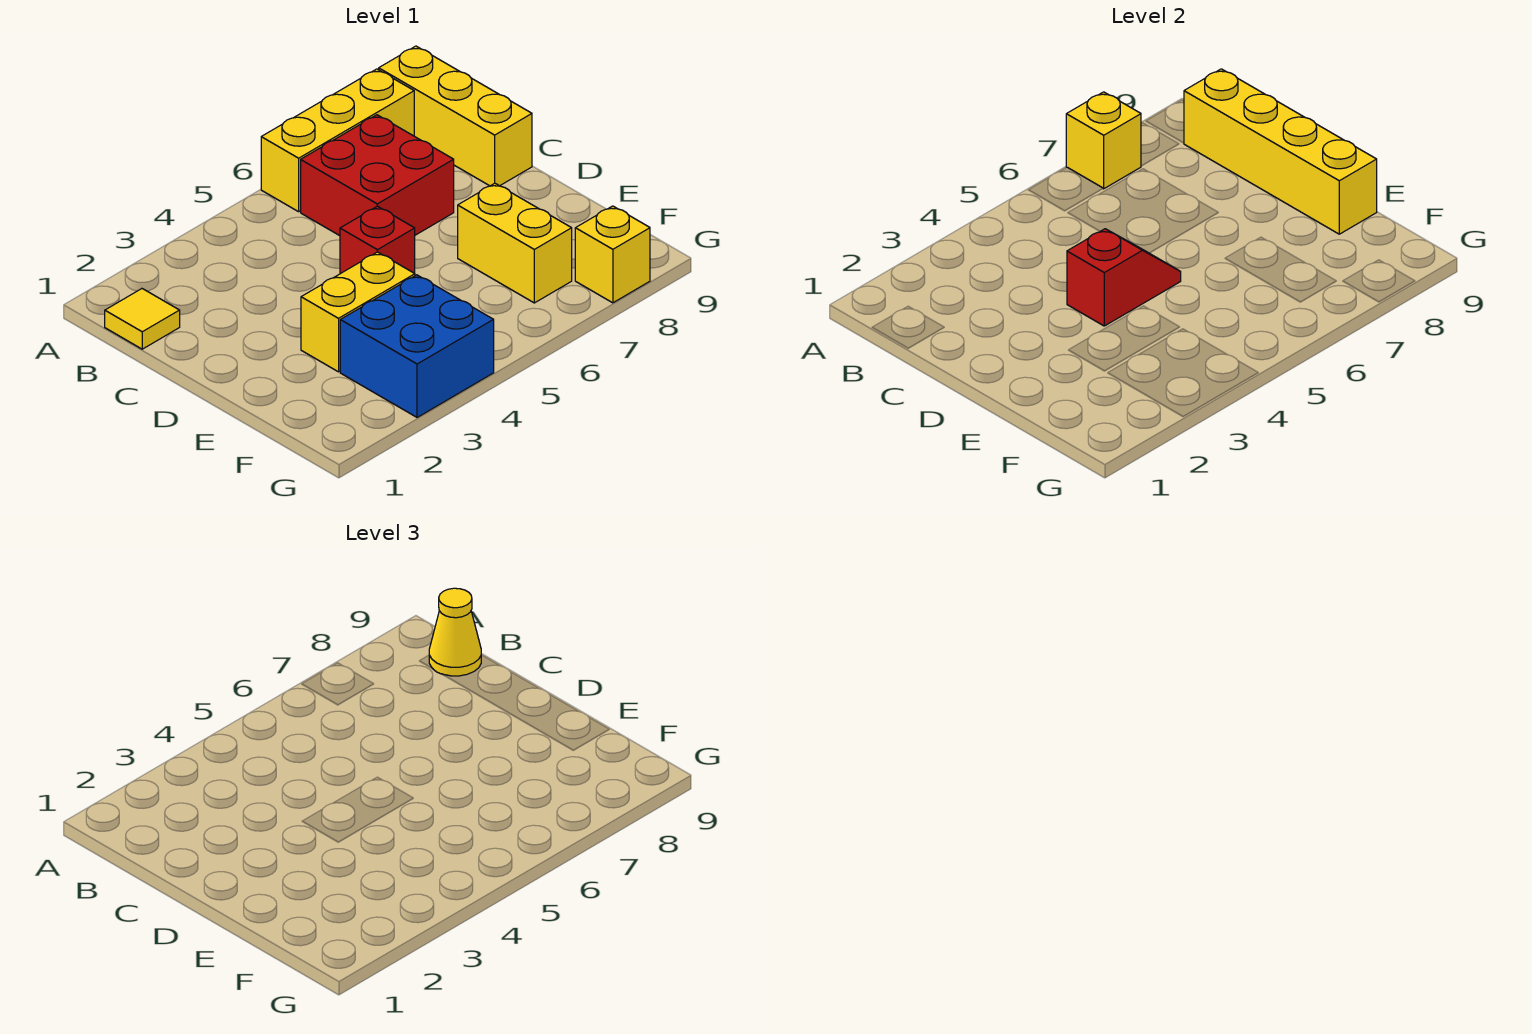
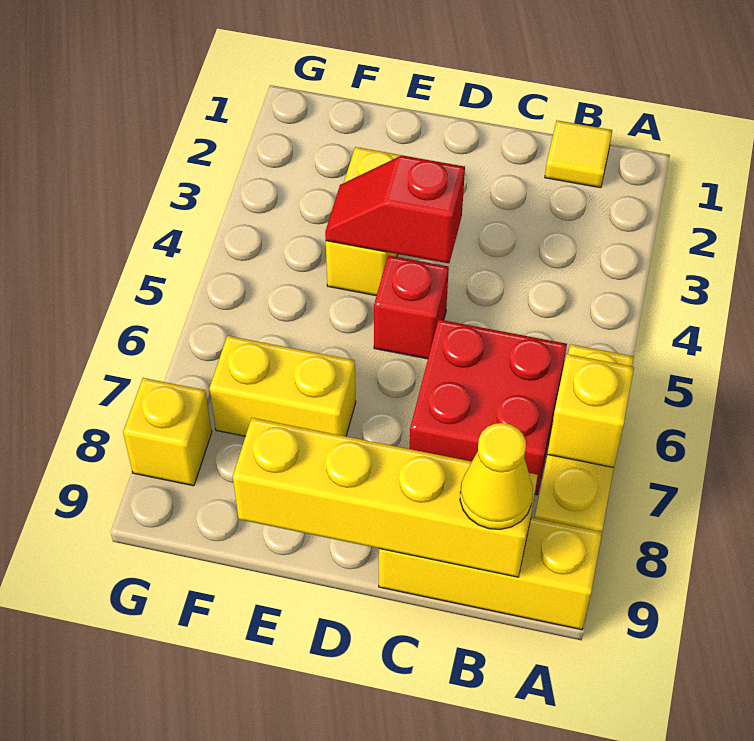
red slope D4:D5 level 2 top 4 -> red slope D4:E4 level 2 top D
blue brick F3:G4 level 1 -> none

